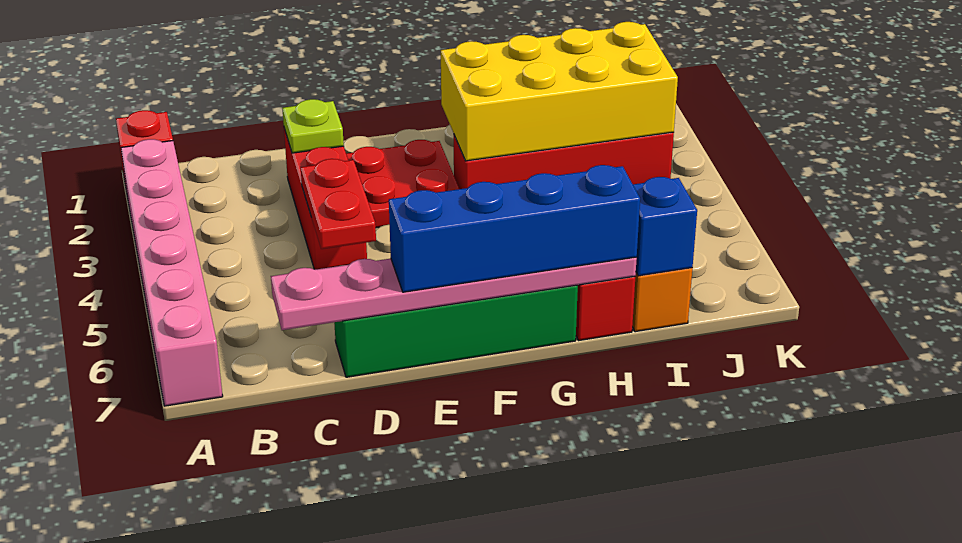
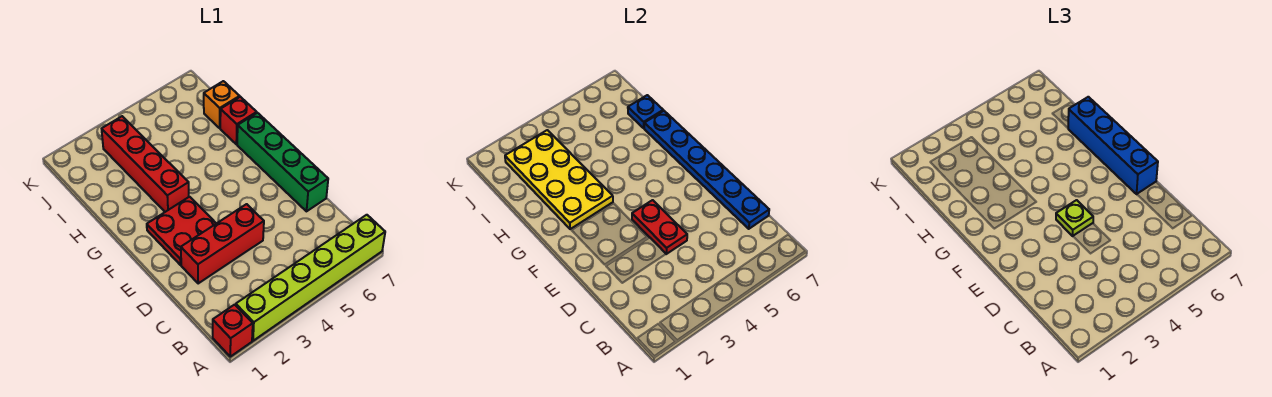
pink brick A2:A7 level 1 -> lime brick A2:A7 level 1
pink plate C7:H7 level 2 -> blue plate C7:H7 level 2
lime plate D2 level 2 -> lime plate E4 level 3
red plate D4:D5 level 2 -> red plate D4:E4 level 2
yellow brick G2:J3 level 2 -> yellow plate G2:J3 level 2
blue brick I7 level 2 -> blue plate I7 level 2

